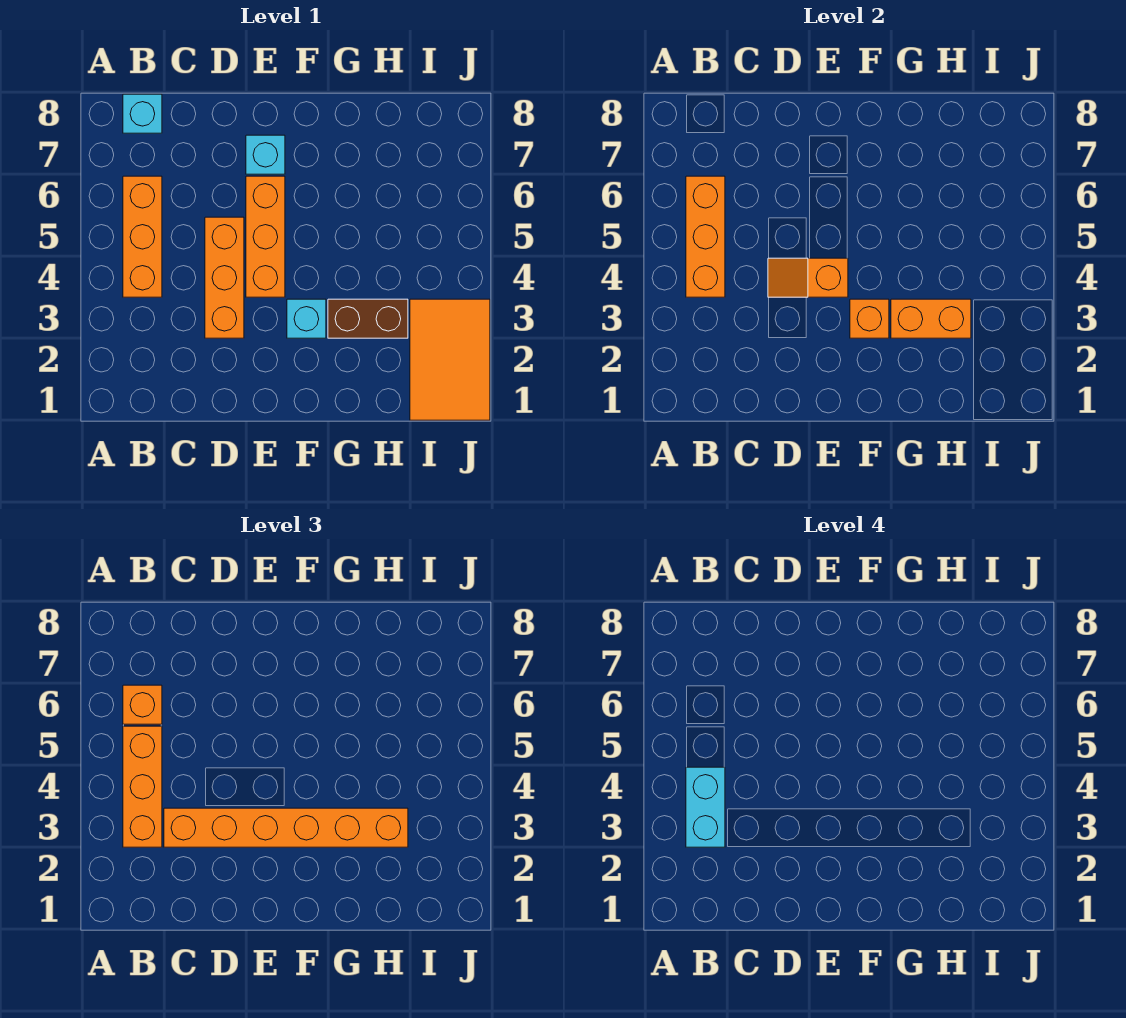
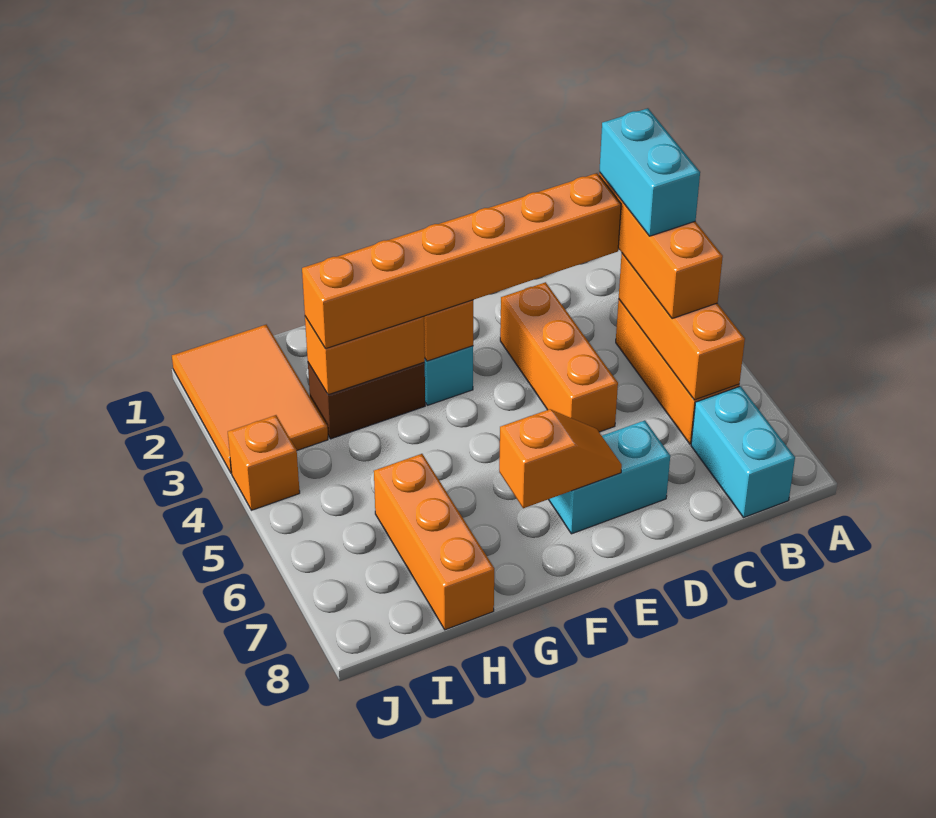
orange brick B6 level 3 -> orange brick J4 level 1
cyan brick B8 level 1 -> cyan brick B7:B8 level 1
orange slope D4:E4 level 2 top E -> orange slope E7:F7 level 2 top F
orange brick E4:E6 level 1 -> orange brick H6:H8 level 1
cyan brick E7 level 1 -> cyan brick D7:E7 level 1

